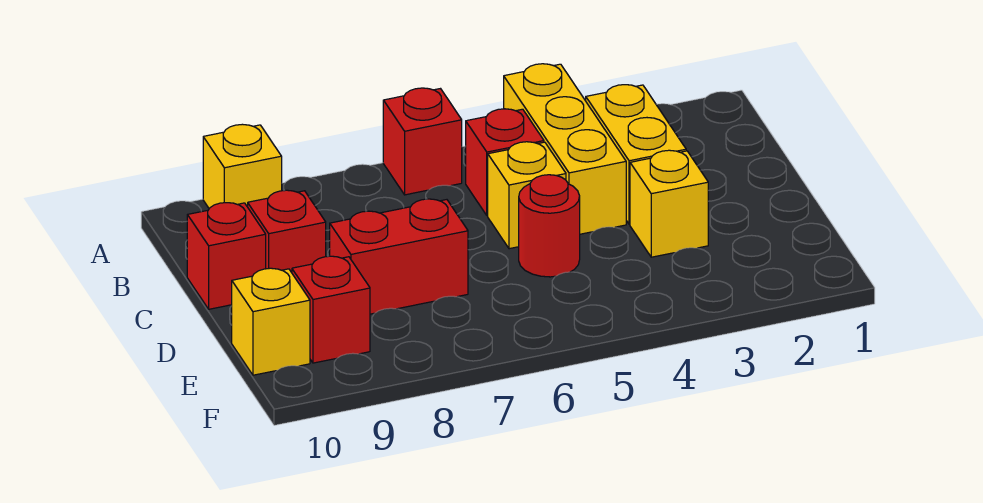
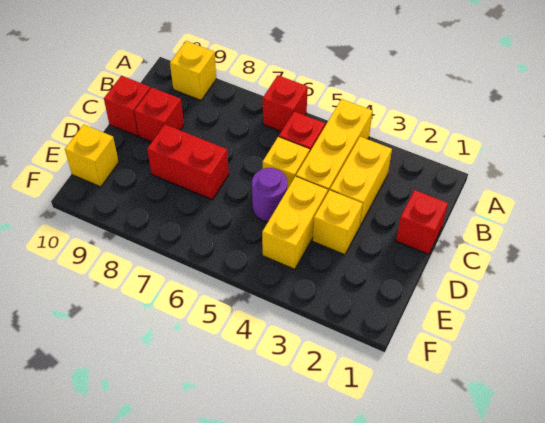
none -> yellow brick D4:E4 level 1
red round brick D5 level 1 -> purple round brick D5 level 1
red brick E9 level 1 -> red brick C1 level 1

